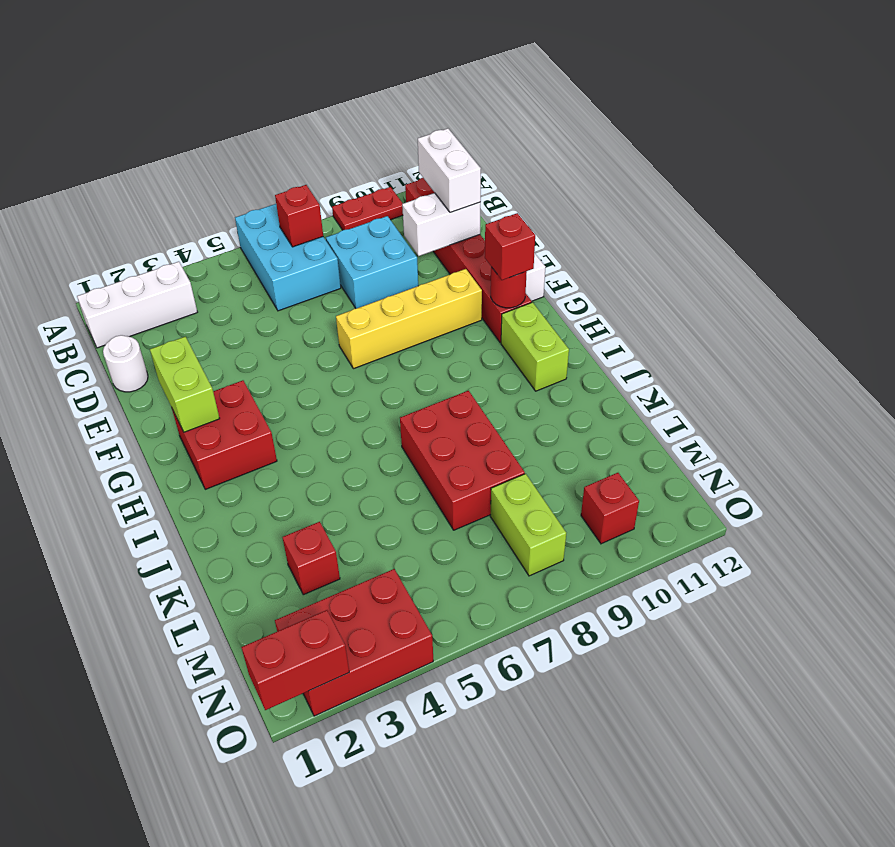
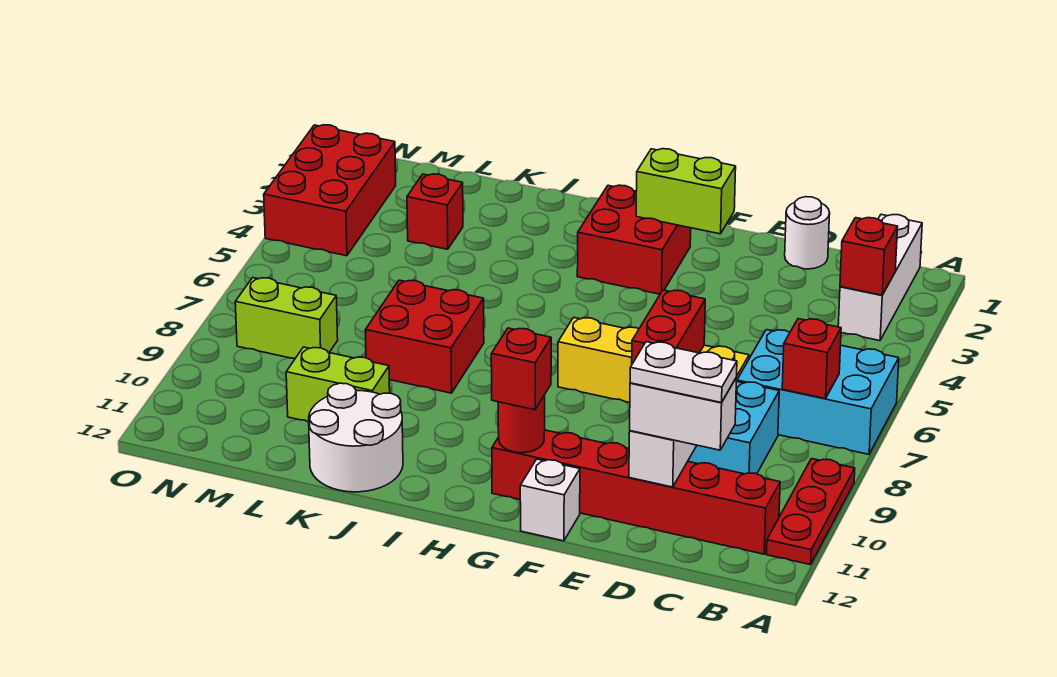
red plate A9:A10 level 1 -> red plate A9:A11 level 1
none -> white plate C11:D11 level 4
yellow brick F7:F10 level 1 -> yellow brick D7:G7 level 1
lime brick H11:I11 level 1 -> lime brick K10:L10 level 1
red brick J7:L8 level 1 -> red brick J7:K8 level 1
none -> white round brick J11:K12 level 1
red brick N10 level 1 -> red brick B3 level 2
red brick O1:O2 level 2 -> red brick E7:E8 level 2

